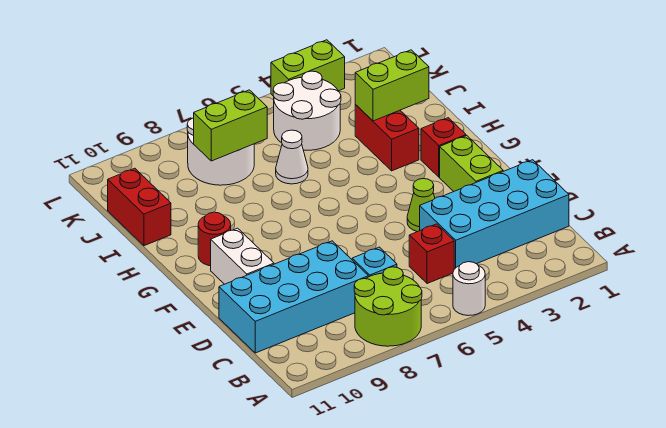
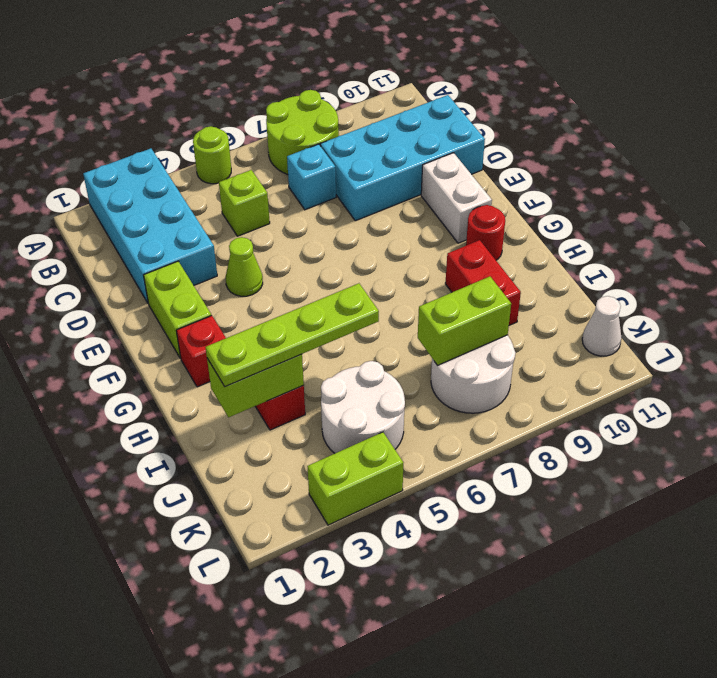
white round brick A5 level 1 -> lime round brick A5 level 1
cyan brick C1:D4 level 1 -> cyan brick A2:D3 level 1
red brick C5 level 1 -> lime brick C5 level 1
none -> lime plate I2:I5 level 3
white cone I6 level 1 -> white cone K11 level 1
red brick I11:J11 level 1 -> red brick H9:I9 level 1

